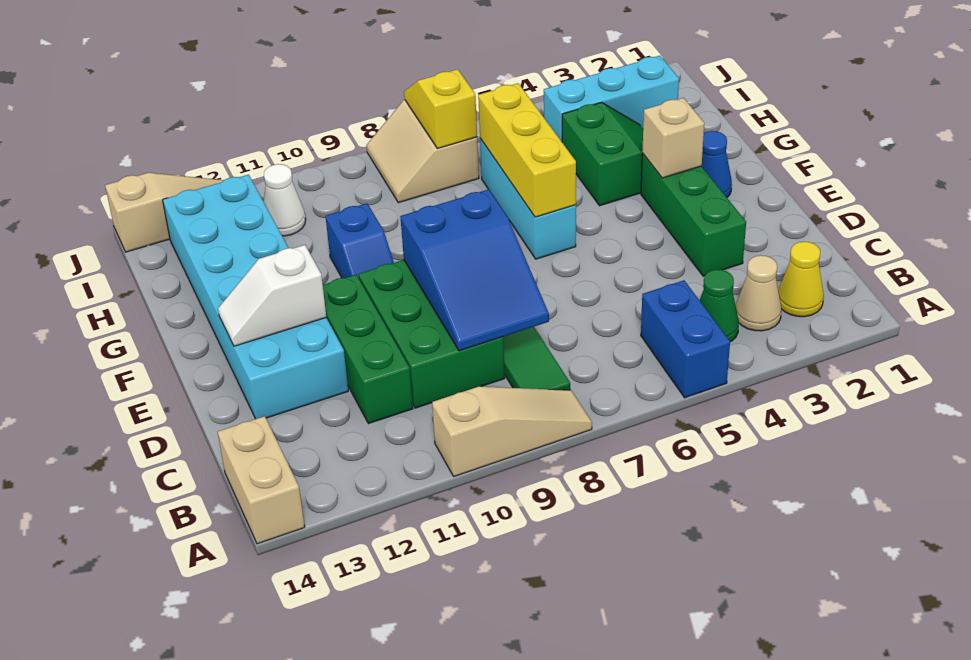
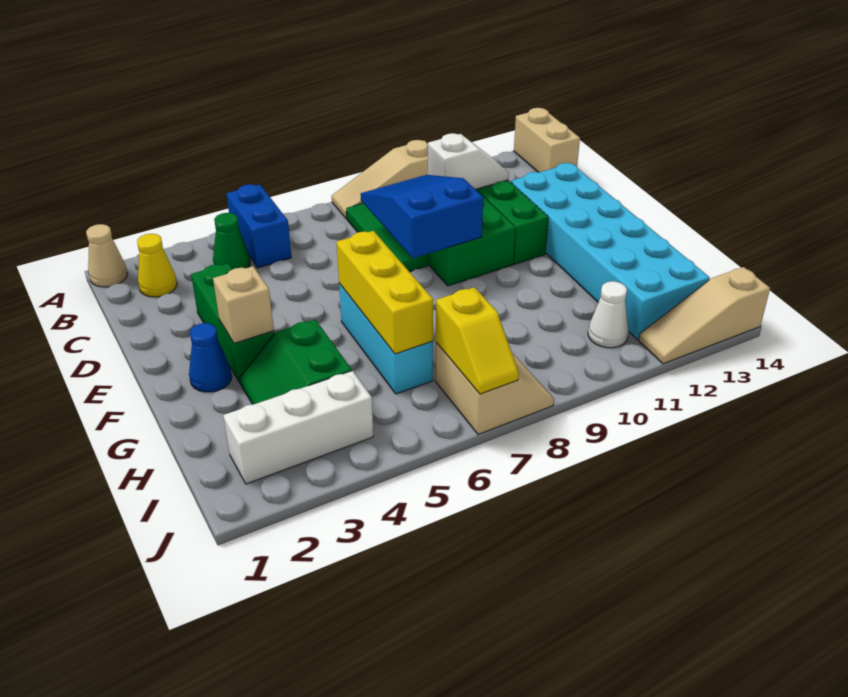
tan cone B3 level 1 -> tan cone A1 level 1
white slope E12:E13 level 2 top 12 -> white slope C10:C11 level 2 top 10
blue slope F10:G10 level 1 top G -> none
cyan brick I2:I4 level 1 -> white brick I2:I4 level 1

